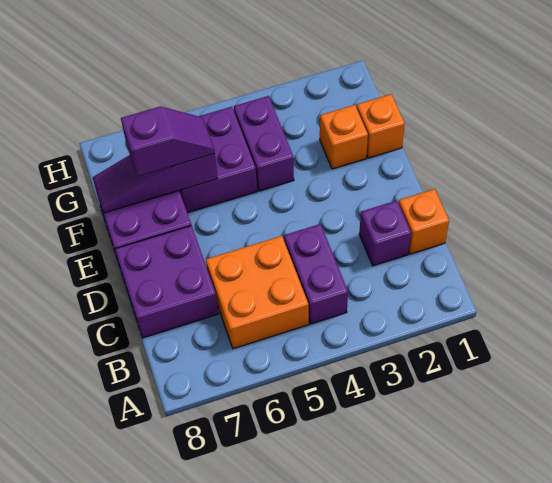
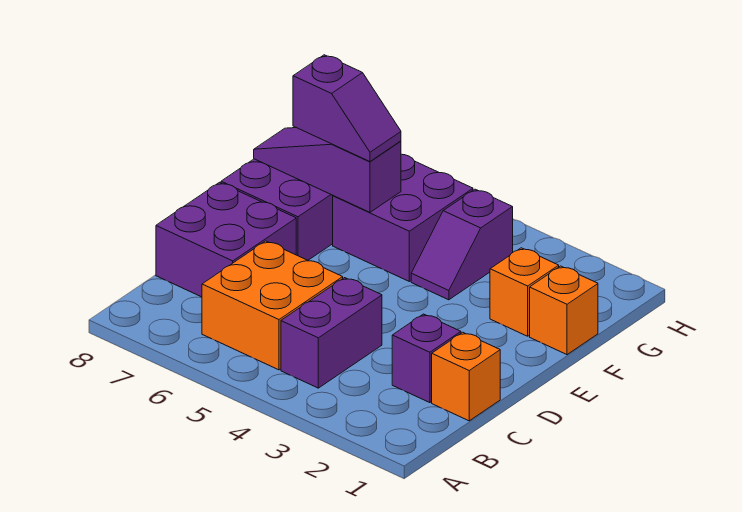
purple brick F4:G4 level 1 -> purple slope F4:G4 level 1 top G

